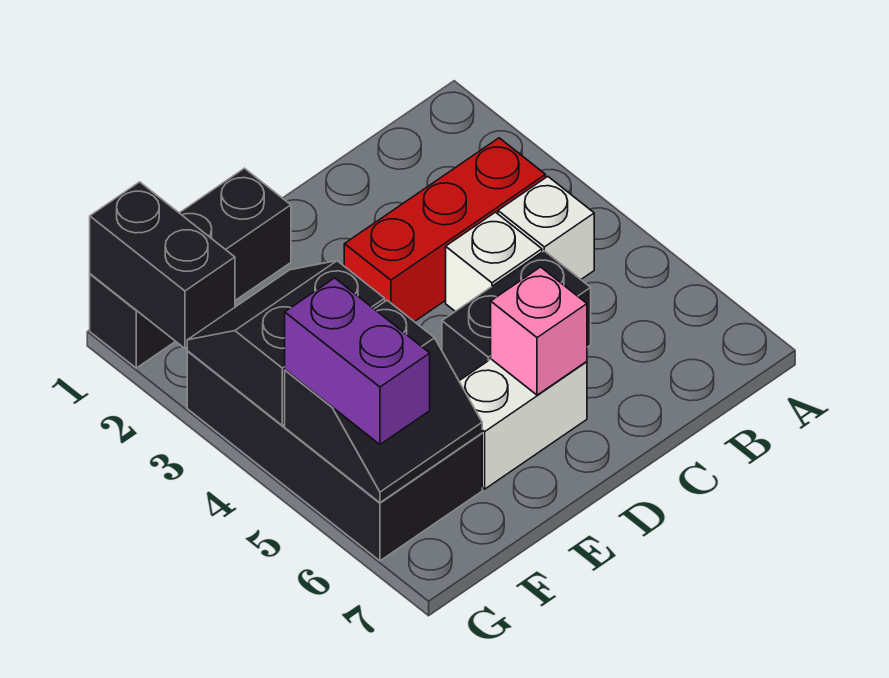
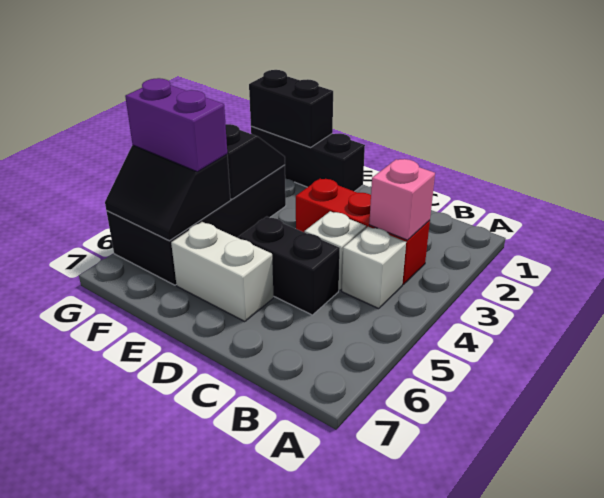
pink brick D6 level 2 -> pink brick B3 level 2
black brick G1:G2 level 2 -> black brick F1:G1 level 2
purple brick G5:G6 level 3 -> purple brick F5:G5 level 3

